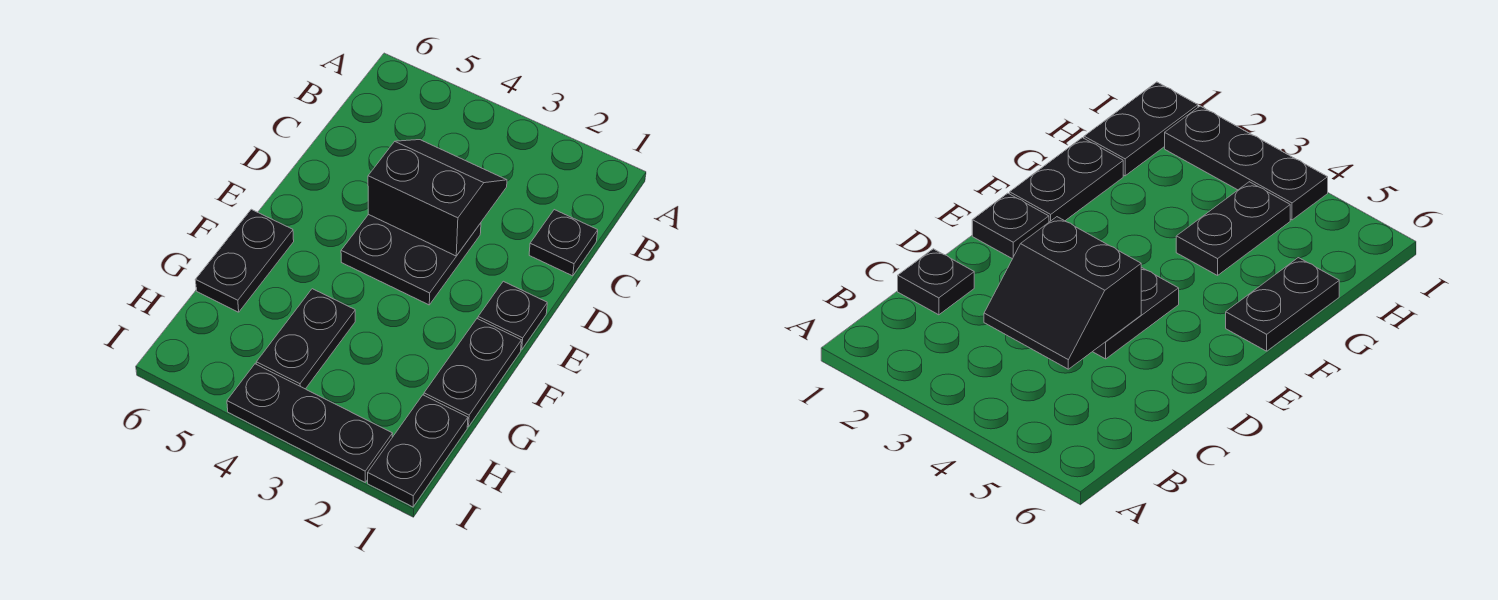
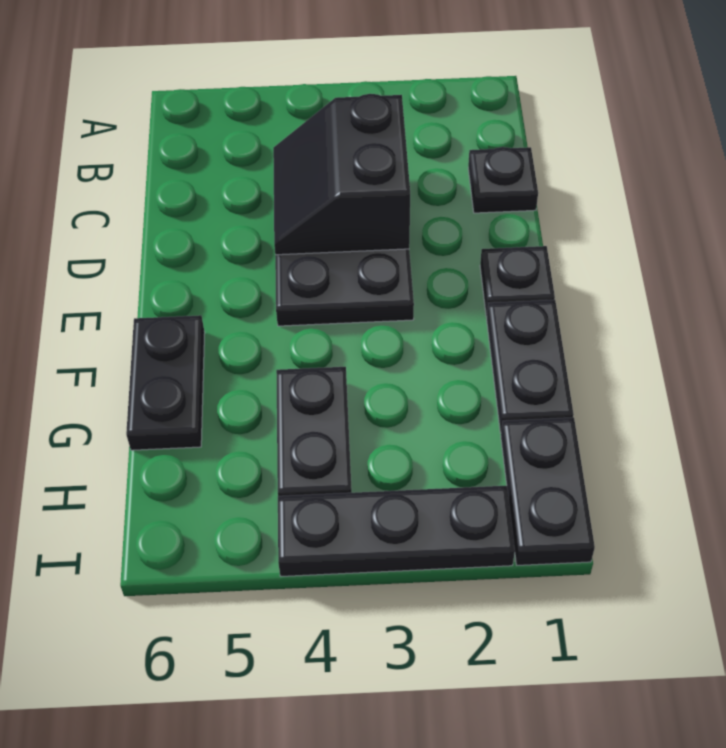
black slope C3:D4 level 2 top D -> black slope C3:D4 level 2 top 3

